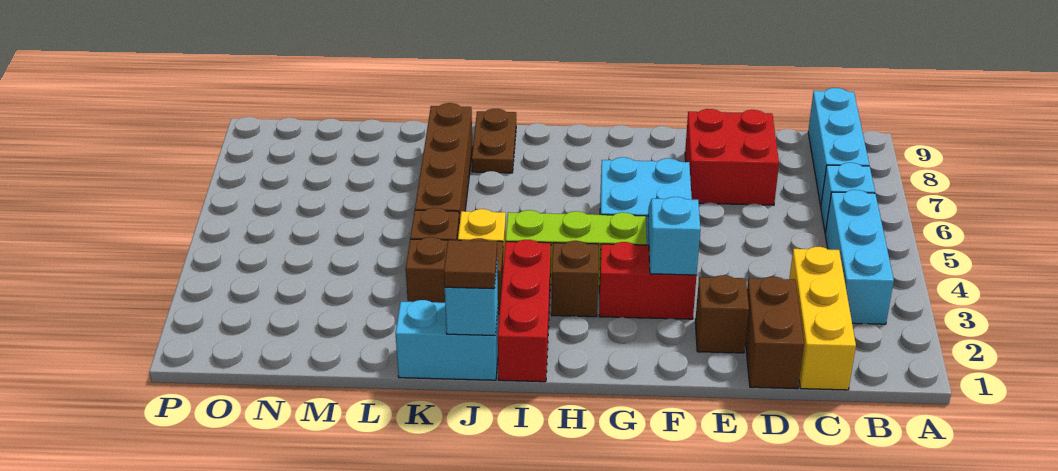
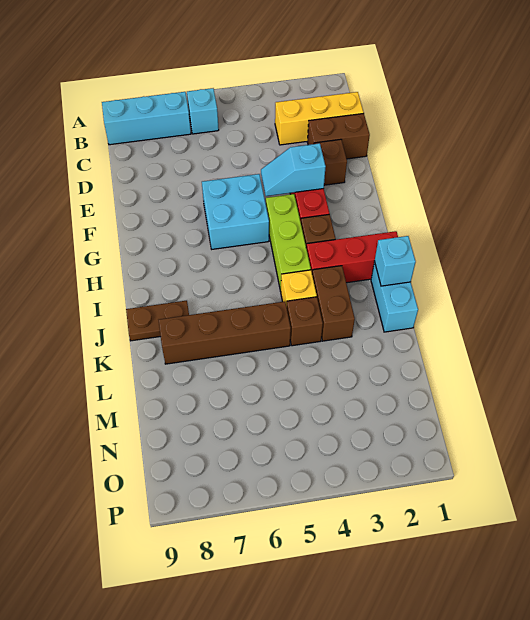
cyan brick B3:B5 level 1 -> none
red brick D7:E8 level 1 -> none
brown tile J1 level 3 -> none

